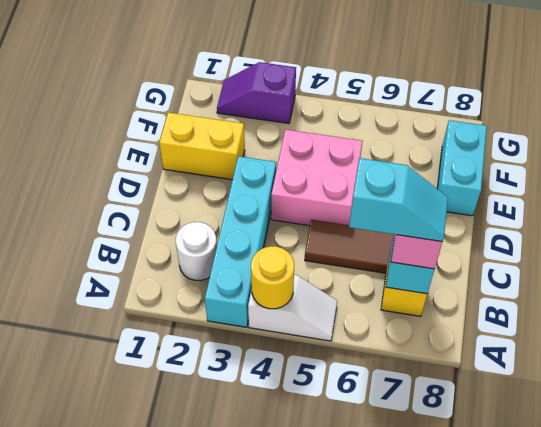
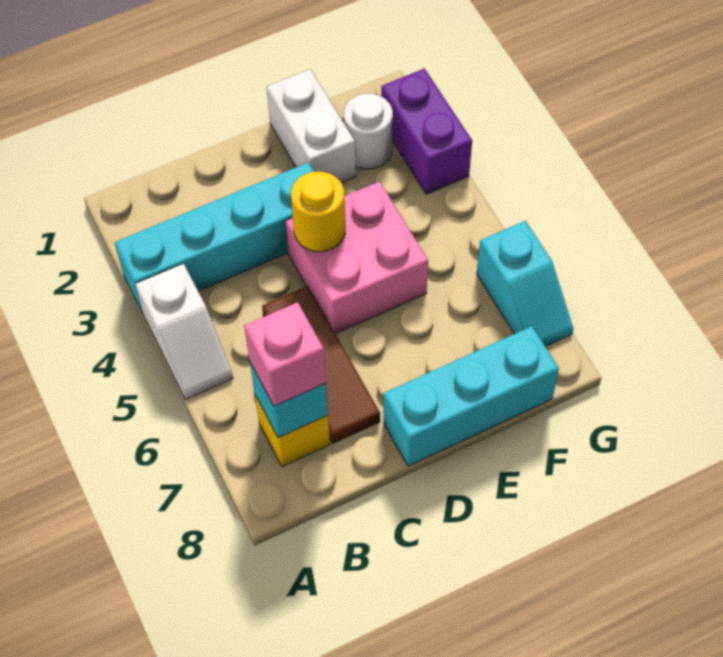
yellow round brick A4 level 2 -> yellow round brick D4 level 2
white round brick B2 level 1 -> white round brick F2 level 1
cyan slope B6:B7 level 4 top 6 -> cyan slope G6:G7 level 1 top 6
yellow brick E1:E2 level 1 -> white brick E1:E2 level 1
cyan brick E8:F8 level 1 -> cyan brick D8:F8 level 1
purple slope G2:G3 level 1 top 3 -> purple brick G2:G3 level 1

